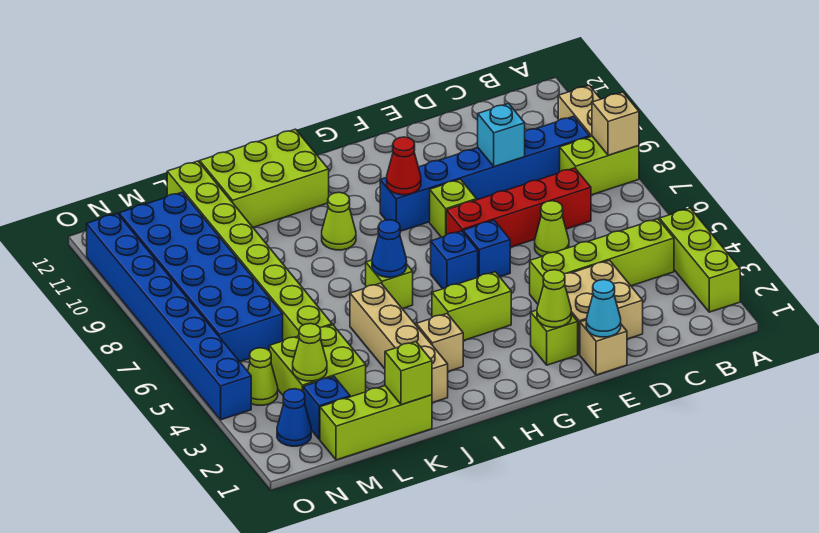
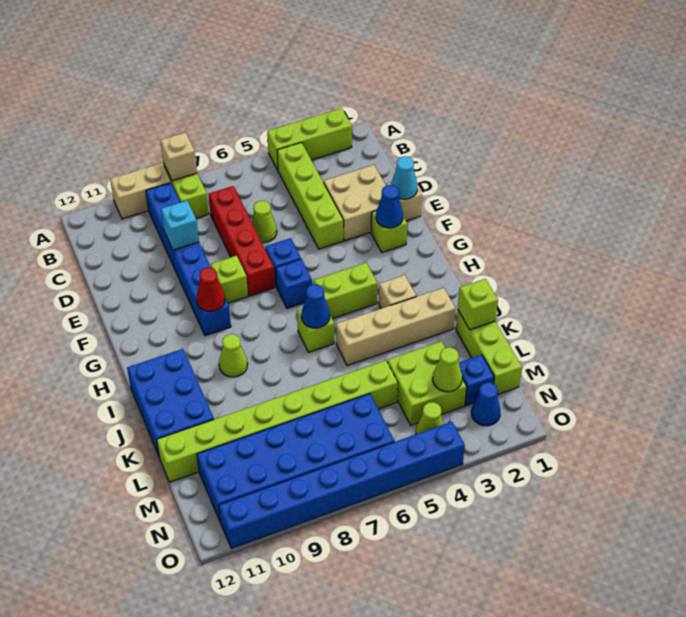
lime cone F2 level 2 -> blue cone F2 level 2
lime brick G4:H4 level 1 -> lime brick H4:H5 level 1
lime brick I11:K12 level 1 -> blue brick I11:K12 level 1

